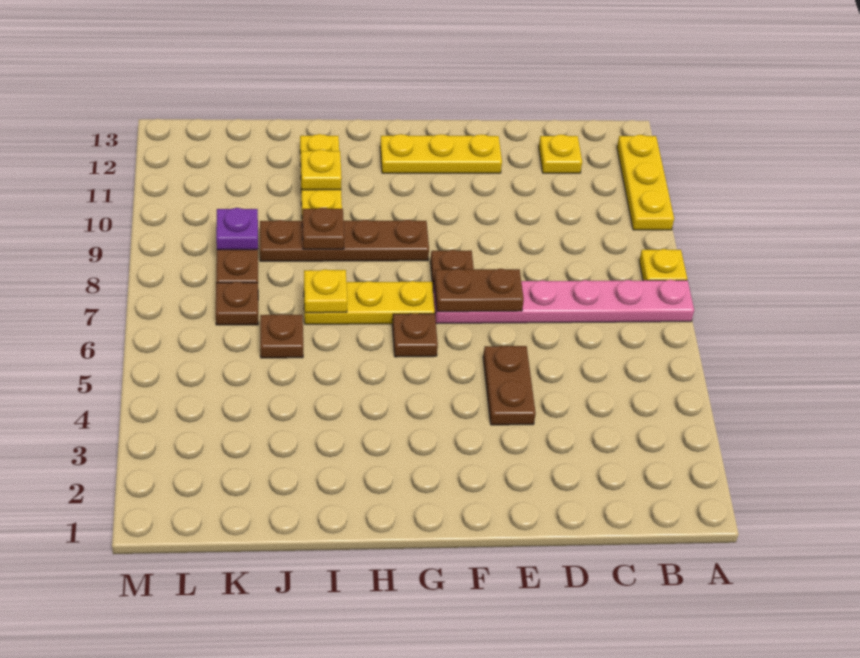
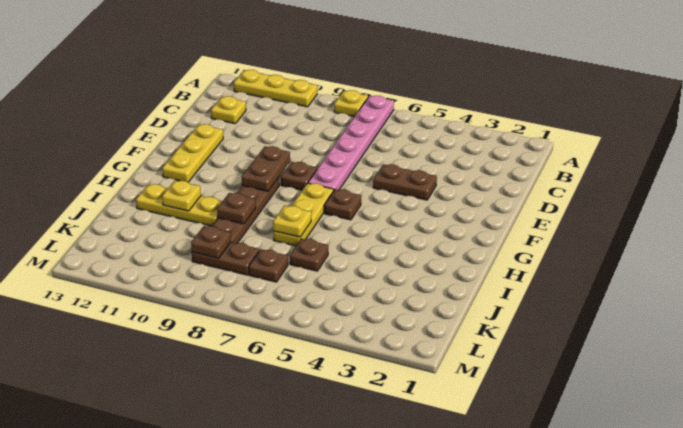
brown plate E7:F7 level 2 -> brown plate F9:G9 level 2
purple plate K9 level 2 -> brown plate K9 level 2

